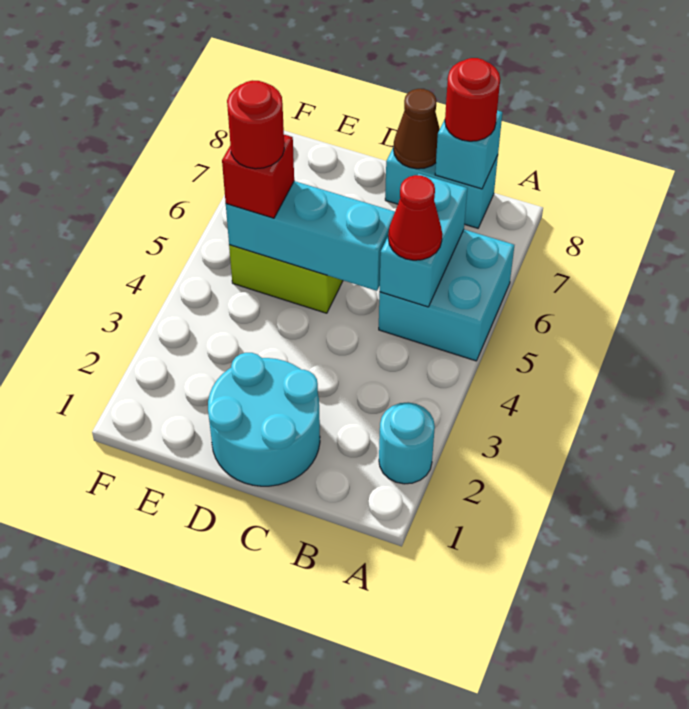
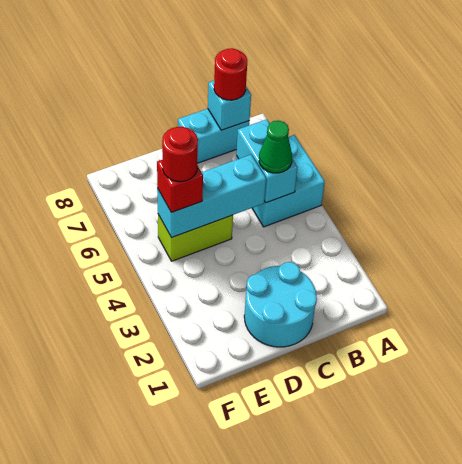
cyan round brick A2 level 1 -> none
red cone B5 level 3 -> green cone B5 level 3
brown cone C8 level 2 -> none

